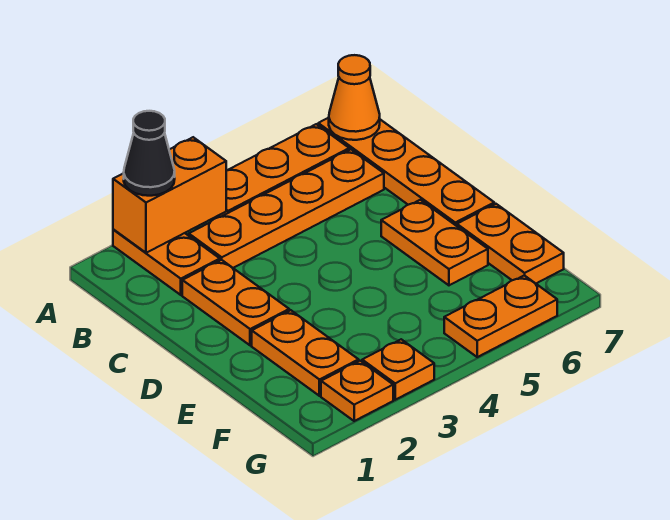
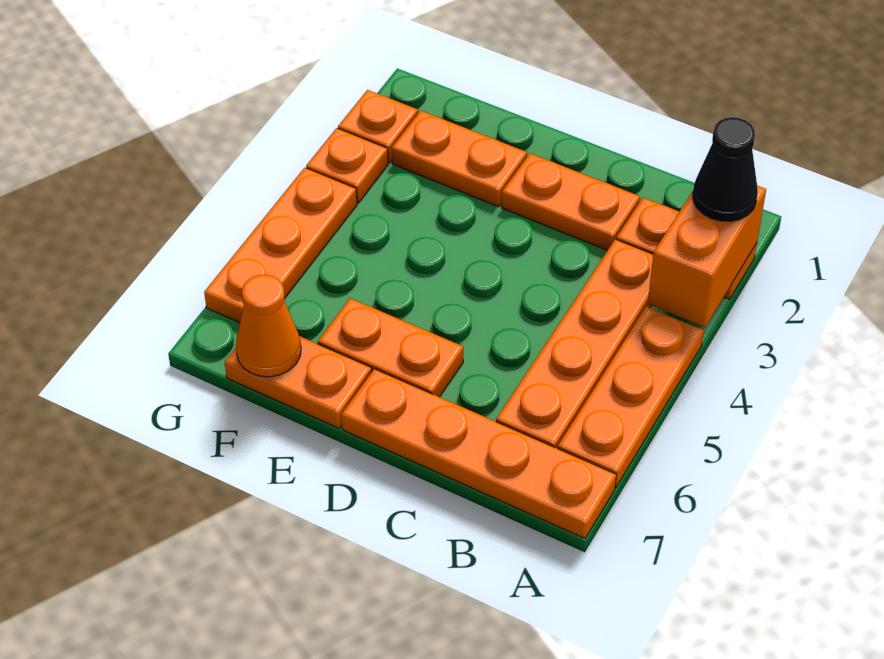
orange cone A7 level 2 -> orange cone F7 level 2
orange plate G5:G6 level 1 -> orange plate G4:G6 level 1

